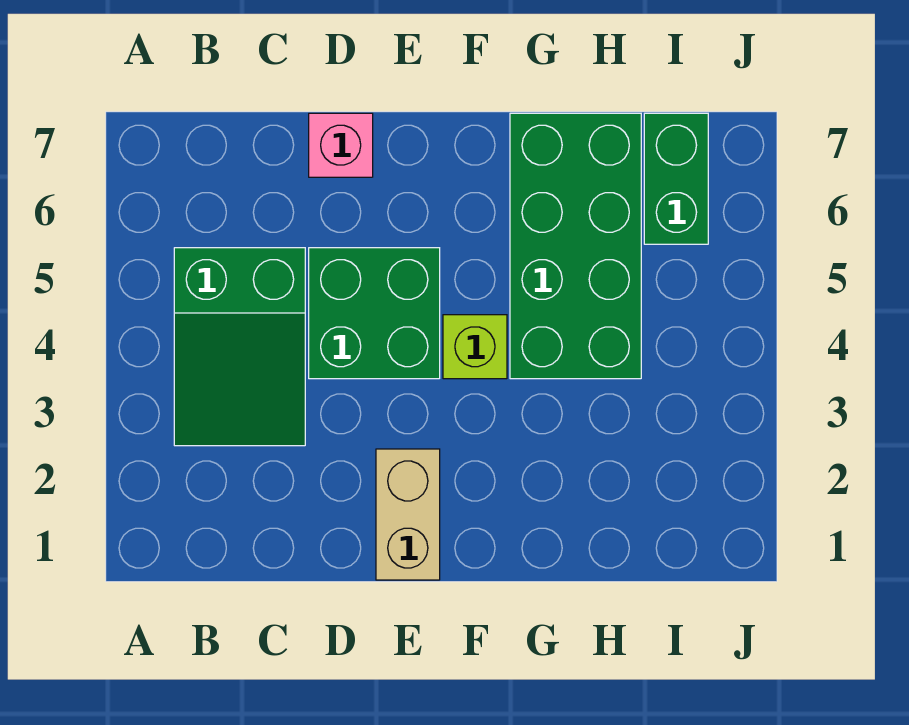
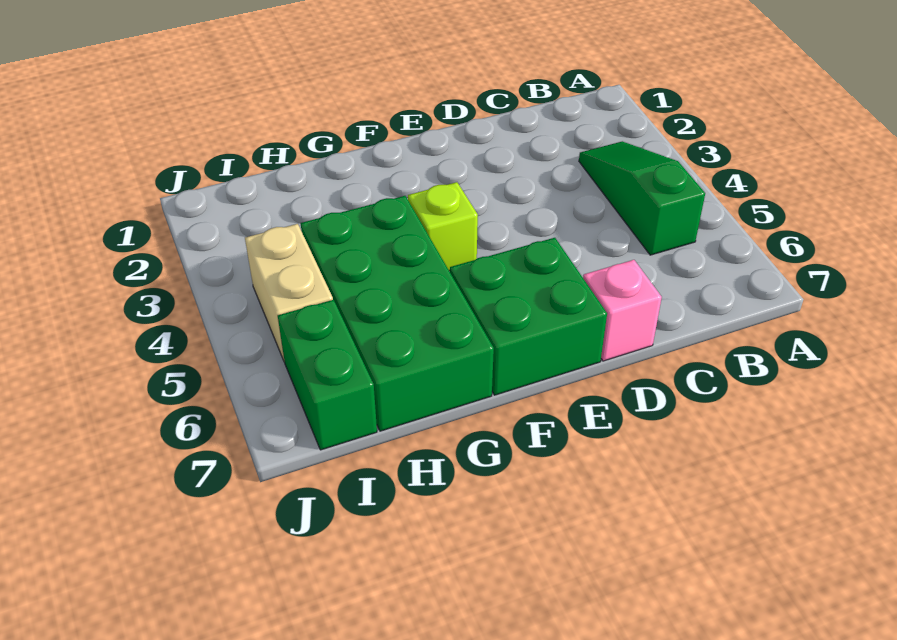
green slope B3:C5 level 1 top 5 -> green slope B3:B5 level 1 top 5
green brick D4:E5 level 1 -> green brick E6:F7 level 1
tan brick E1:E2 level 1 -> tan brick I4:I5 level 1

